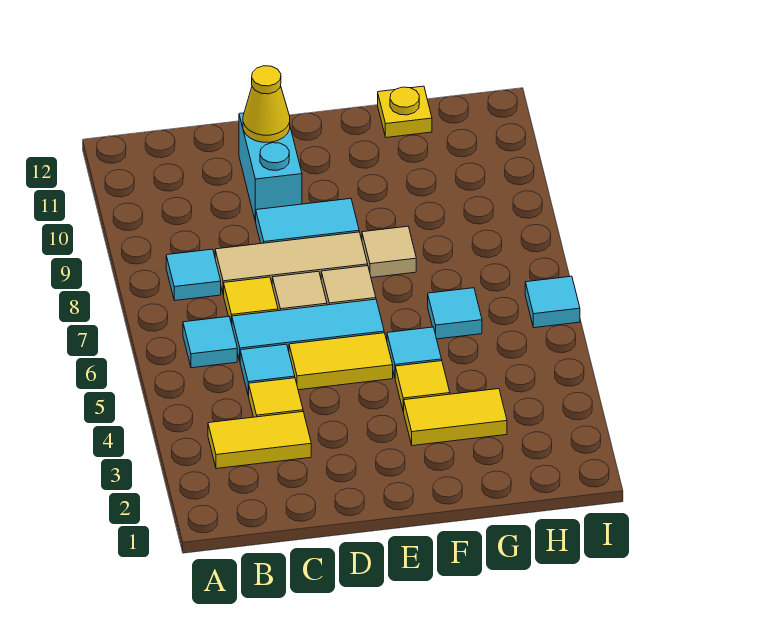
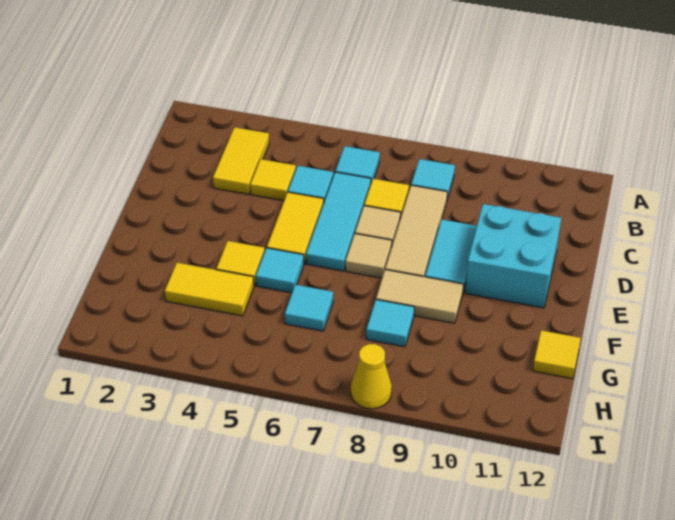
cyan brick D10:D11 level 1 -> cyan brick D10:E11 level 1
yellow cone D11 level 2 -> yellow cone I8 level 1
yellow tile F3:G3 level 1 -> yellow tile G3:G4 level 1
tan tile F8 level 1 -> tan tile F8:F9 level 1
yellow plate G12 level 1 -> yellow tile G12 level 1
cyan tile I6 level 1 -> cyan tile G8 level 1

